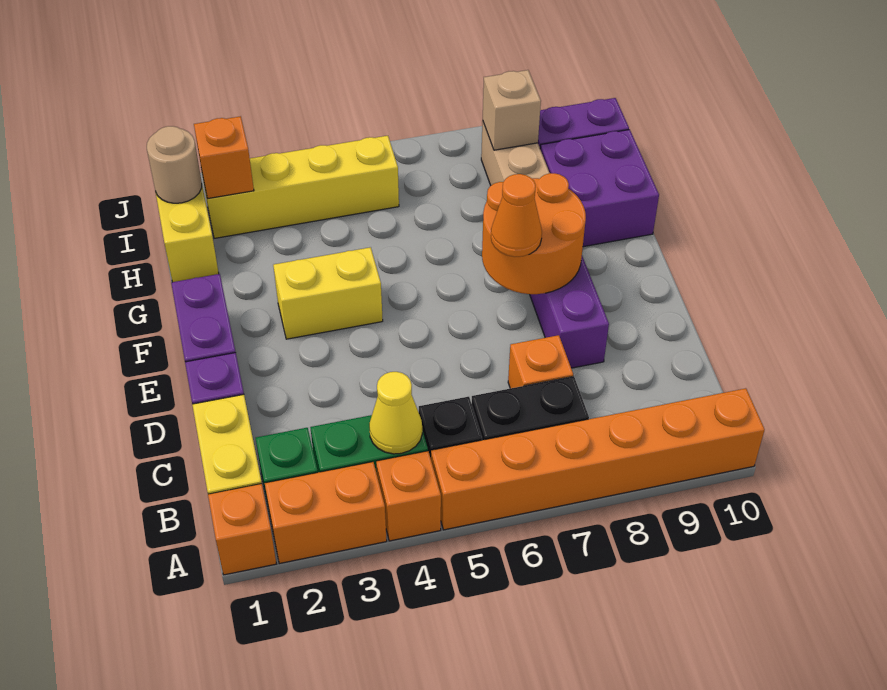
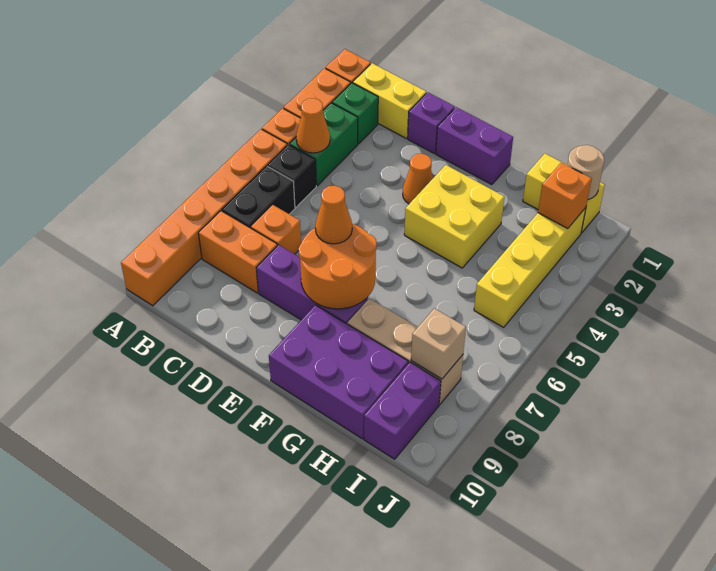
yellow cone B4 level 2 -> orange cone B4 level 2
none -> orange brick B8:C8 level 1
none -> orange cone E3 level 1
yellow brick F3:F4 level 1 -> yellow brick F3:G4 level 1
purple brick G9:H10 level 1 -> purple brick F9:H10 level 1

